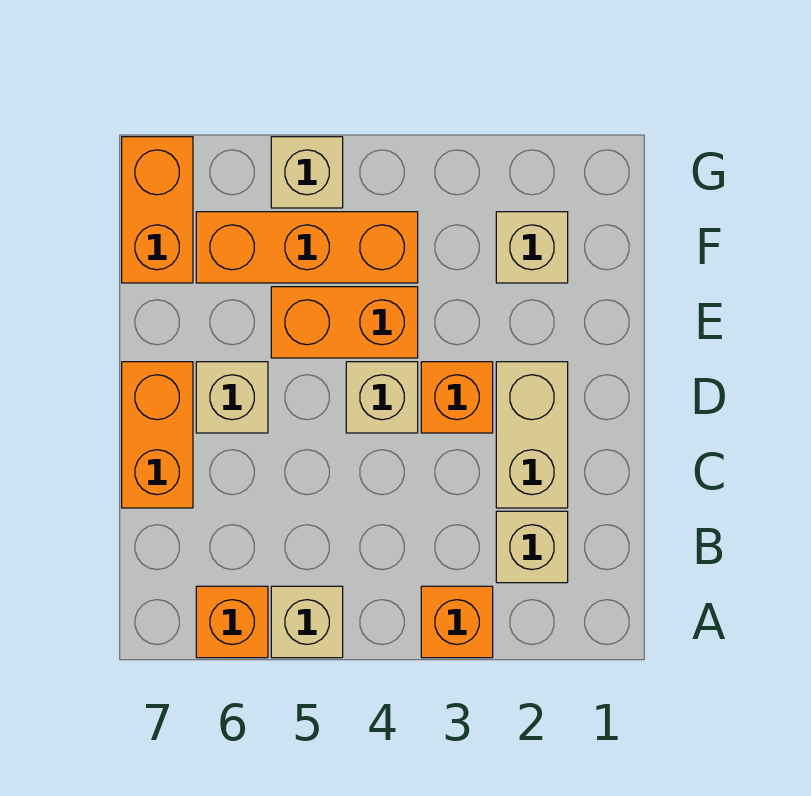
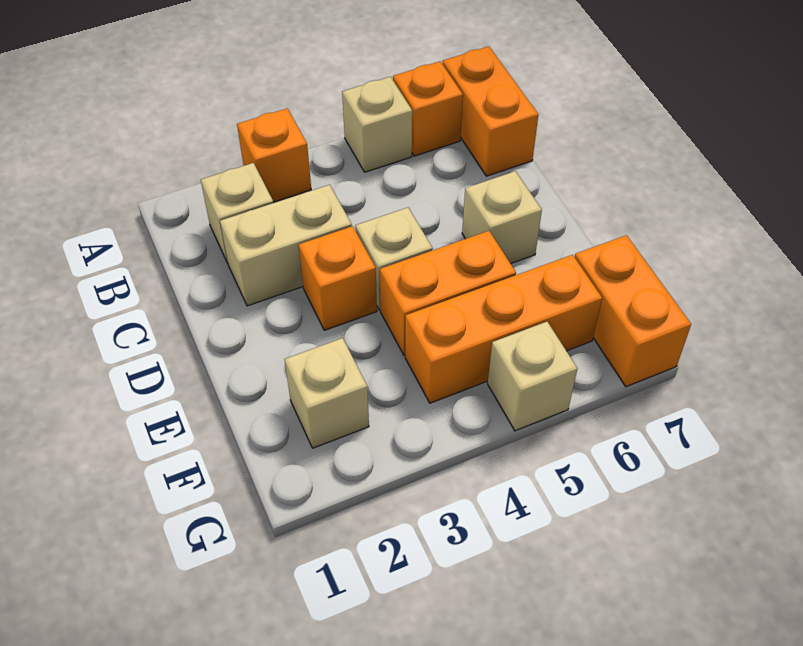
tan brick C2:D2 level 1 -> tan brick C2:C3 level 1
orange brick C7:D7 level 1 -> orange brick A7:B7 level 1

